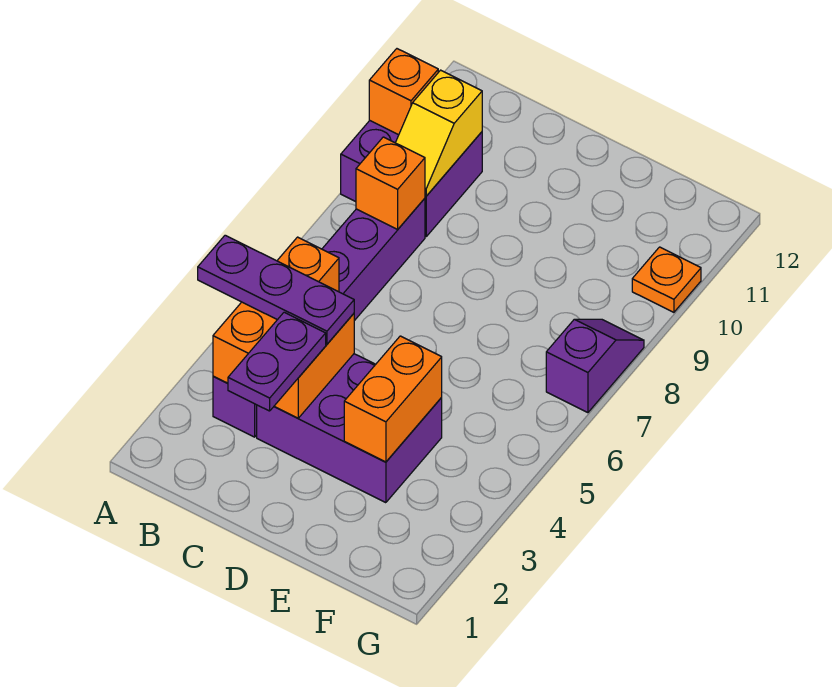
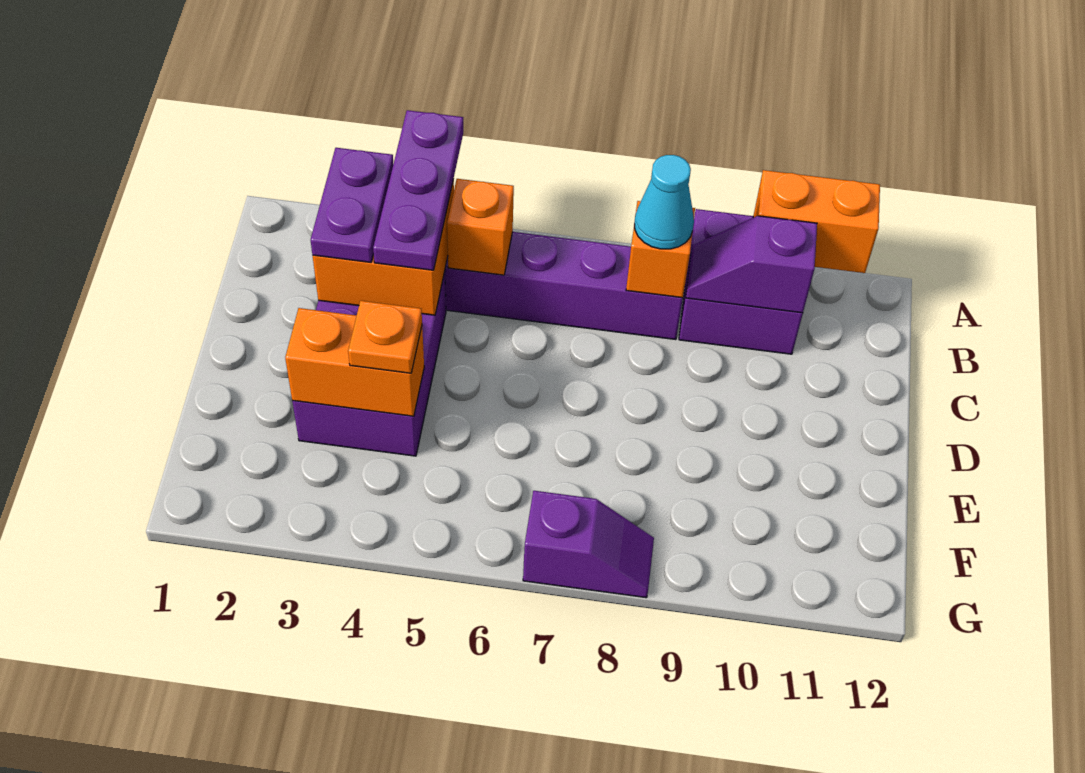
orange brick A10 level 2 -> orange brick A10:A11 level 2
none -> cyan cone B8 level 3
yellow slope B9:B10 level 2 top 10 -> purple slope B9:B10 level 2 top 10
purple plate C2:C3 level 3 -> purple plate B3:C3 level 3
orange plate G10 level 1 -> orange plate E4 level 3

